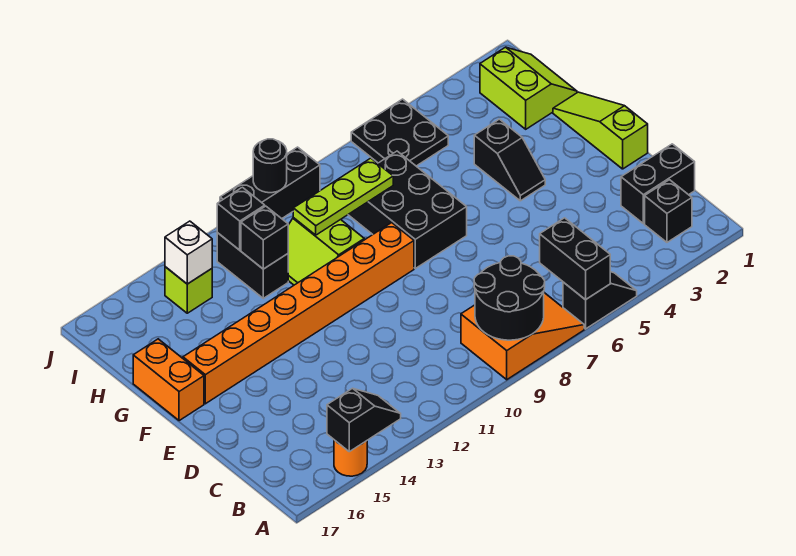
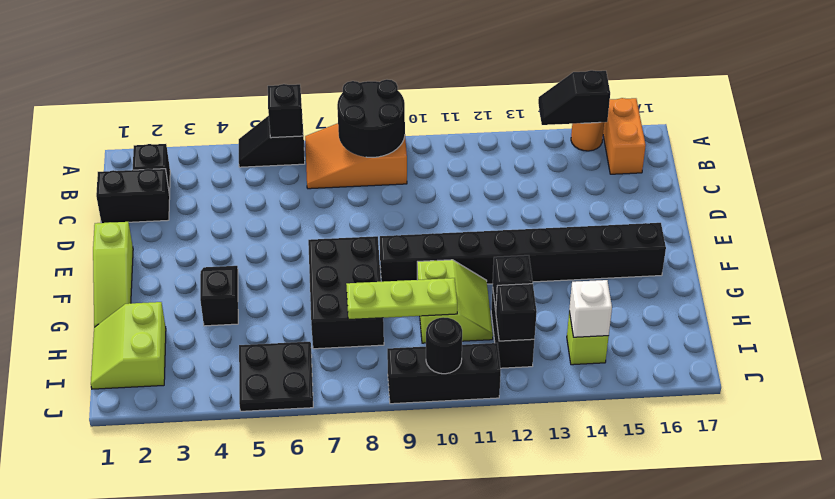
black brick A6:B6 level 2 -> black brick A6 level 2
orange brick F9:F16 level 1 -> black brick F9:F16 level 1
orange brick F17:G17 level 1 -> orange brick A16:B16 level 1

